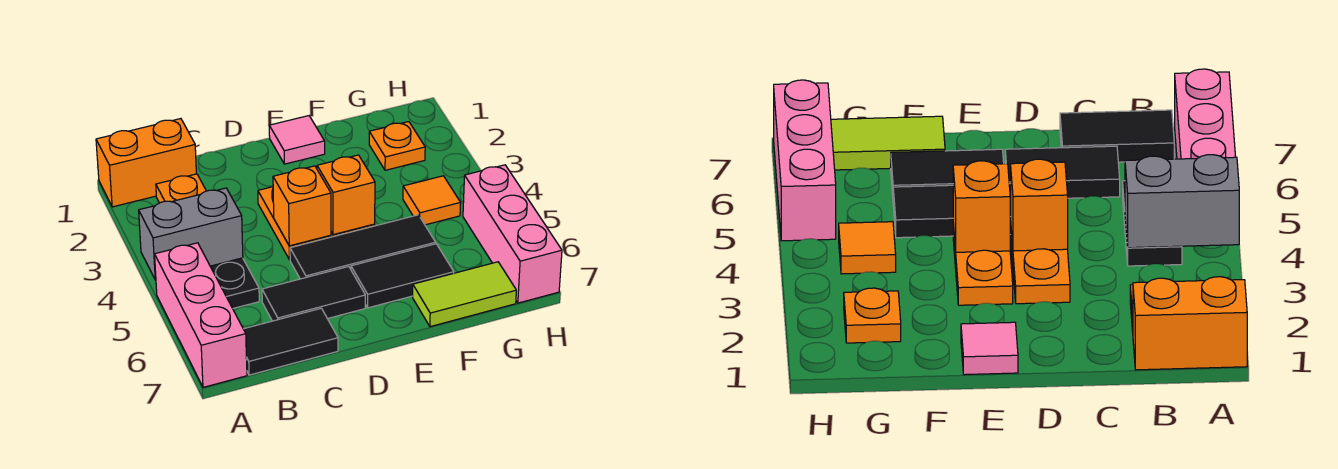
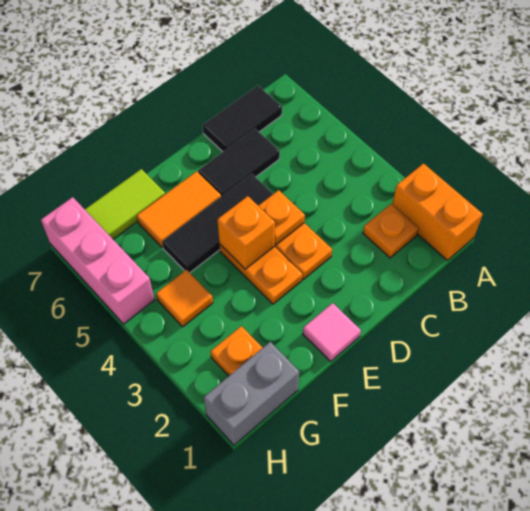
orange brick A1:B1 level 1 -> orange brick A1:A2 level 1
grey brick A4:B4 level 2 -> grey brick G1:H1 level 1
pink brick A5:A7 level 1 -> none
black plate B4:B5 level 1 -> none
orange brick D4 level 2 -> orange plate D4 level 2
black tile E6:F6 level 1 -> orange tile E6:F6 level 1

